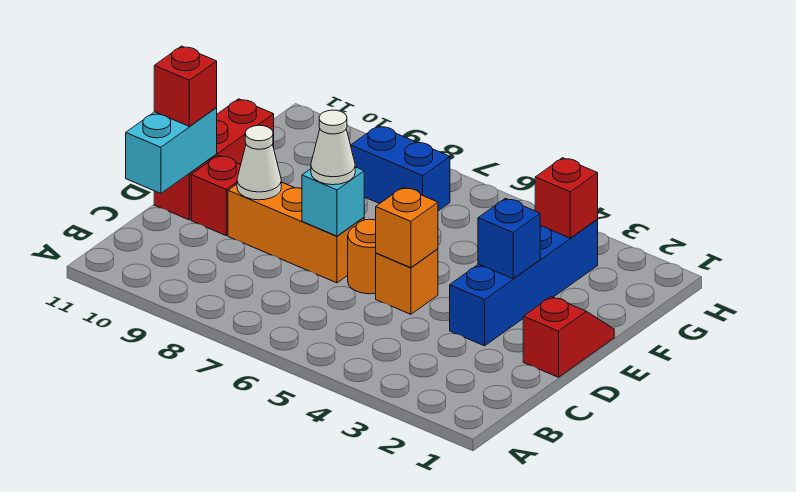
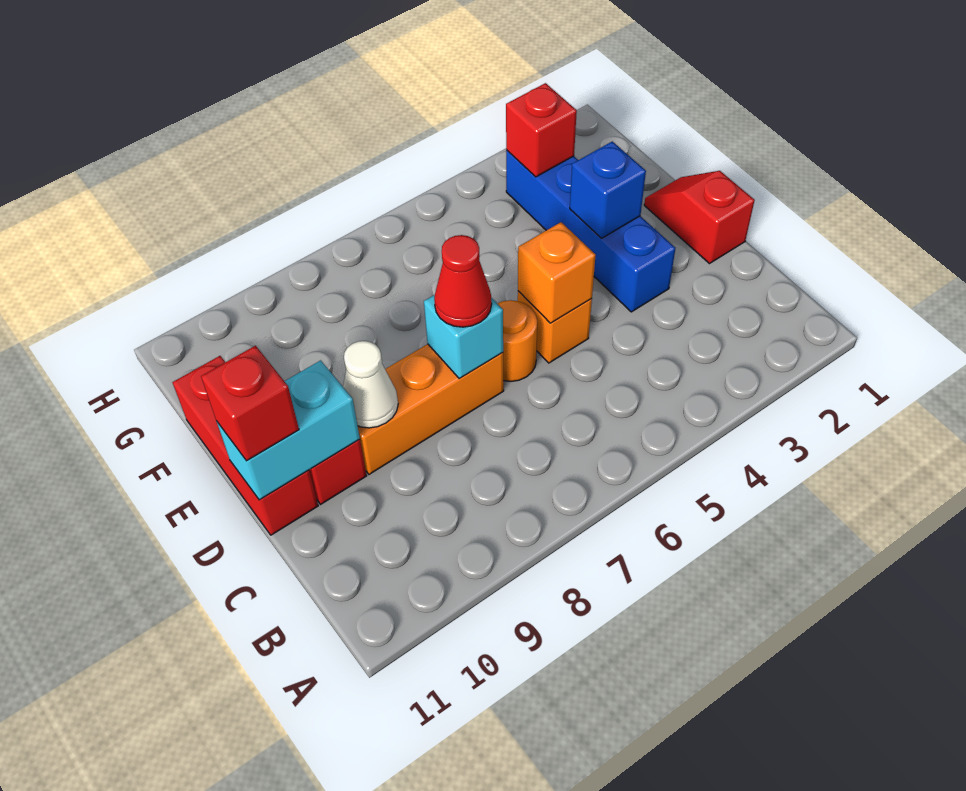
cyan brick C11:D11 level 2 -> cyan brick D10:D11 level 2
white cone D7 level 3 -> red cone D7 level 3
blue brick G7:G8 level 1 -> none

